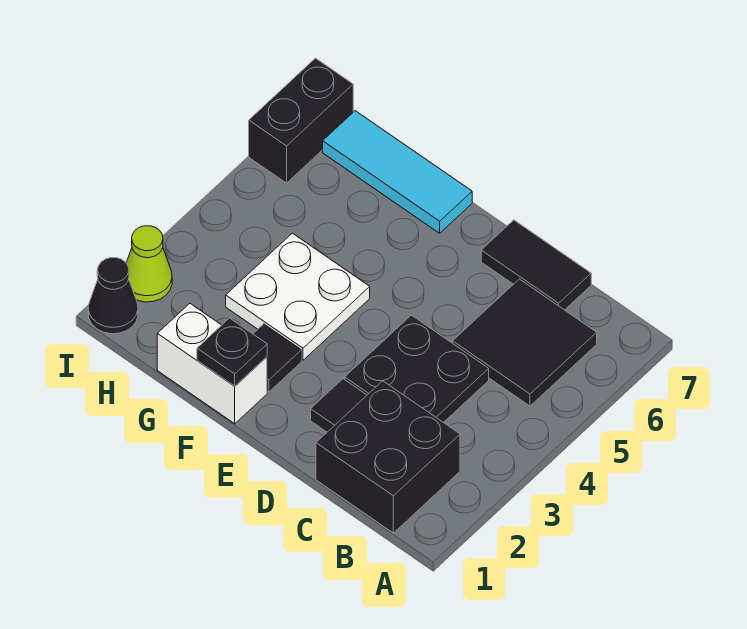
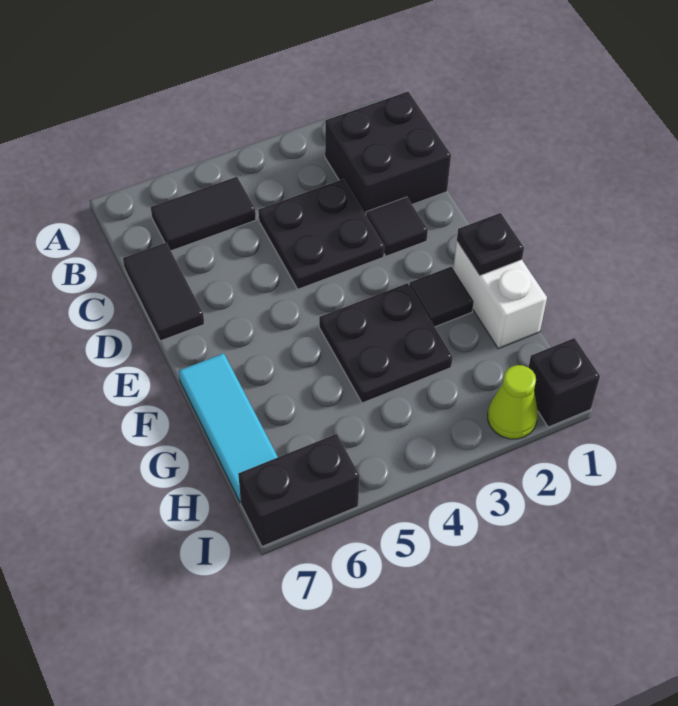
black tile B5:C6 level 1 -> black tile B5:B6 level 1
white plate F3:G4 level 1 -> black plate F3:G4 level 1
black cone I1 level 1 -> black brick I1 level 1

